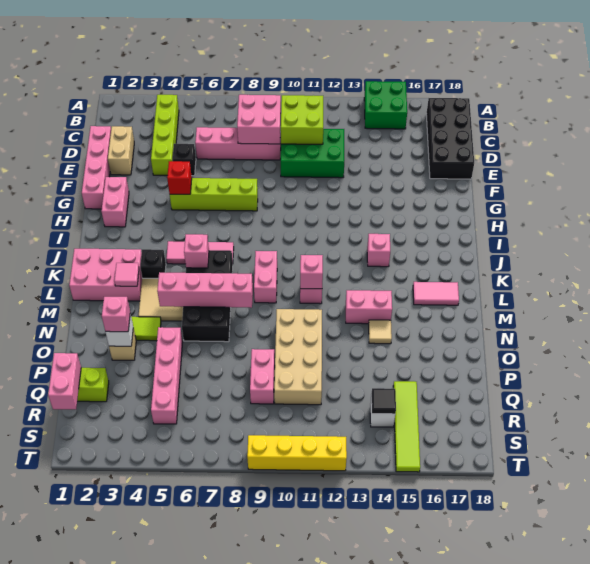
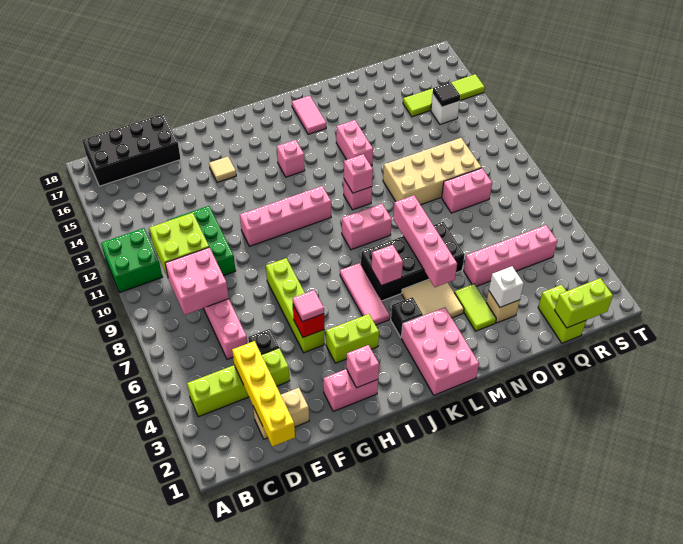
green brick A14:B15 level 1 -> green brick A11:B12 level 1
pink brick D1:G1 level 1 -> pink brick G11:J11 level 1
none -> lime brick H4:I4 level 1
pink tile L3 level 2 -> pink tile G5 level 3
tan tile N14 level 1 -> tan tile G15 level 1
pink brick O3 level 3 -> pink brick H2 level 2
pink brick Q1:R1 level 2 -> lime brick Q1:R1 level 2
yellow brick T9:T12 level 1 -> yellow brick D1:D4 level 2

